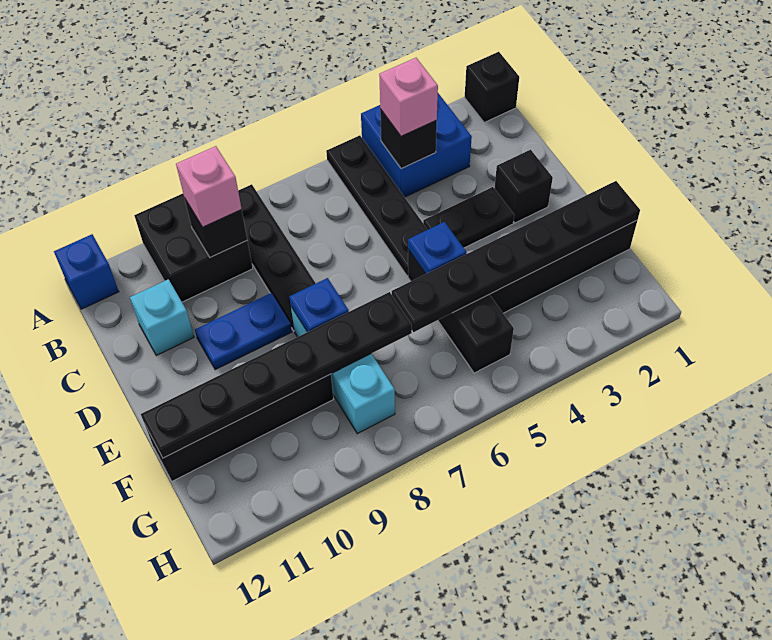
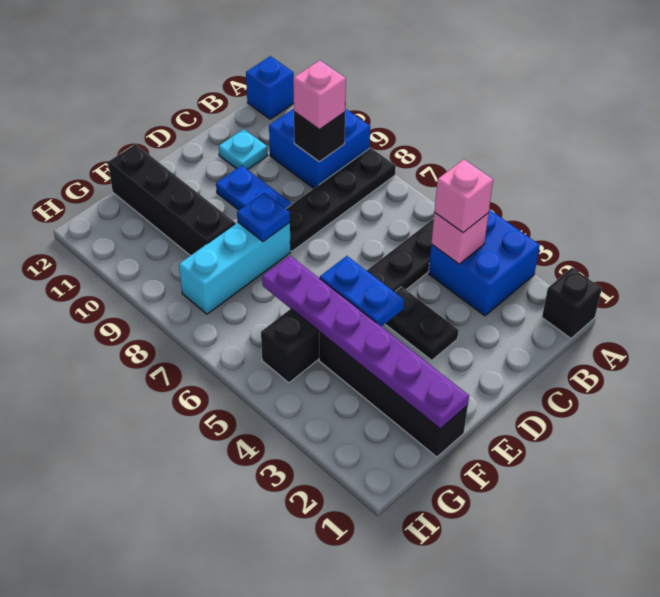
black brick A9:B10 level 1 -> blue brick A9:B10 level 1
black brick B4 level 2 -> pink brick B4 level 2
cyan brick C11 level 1 -> cyan plate C11 level 1
black brick D2 level 1 -> none
blue plate E5 level 2 -> blue plate E4:E5 level 2
black plate F1:F6 level 2 -> purple plate F1:F6 level 2
black plate F7:F12 level 2 -> none

